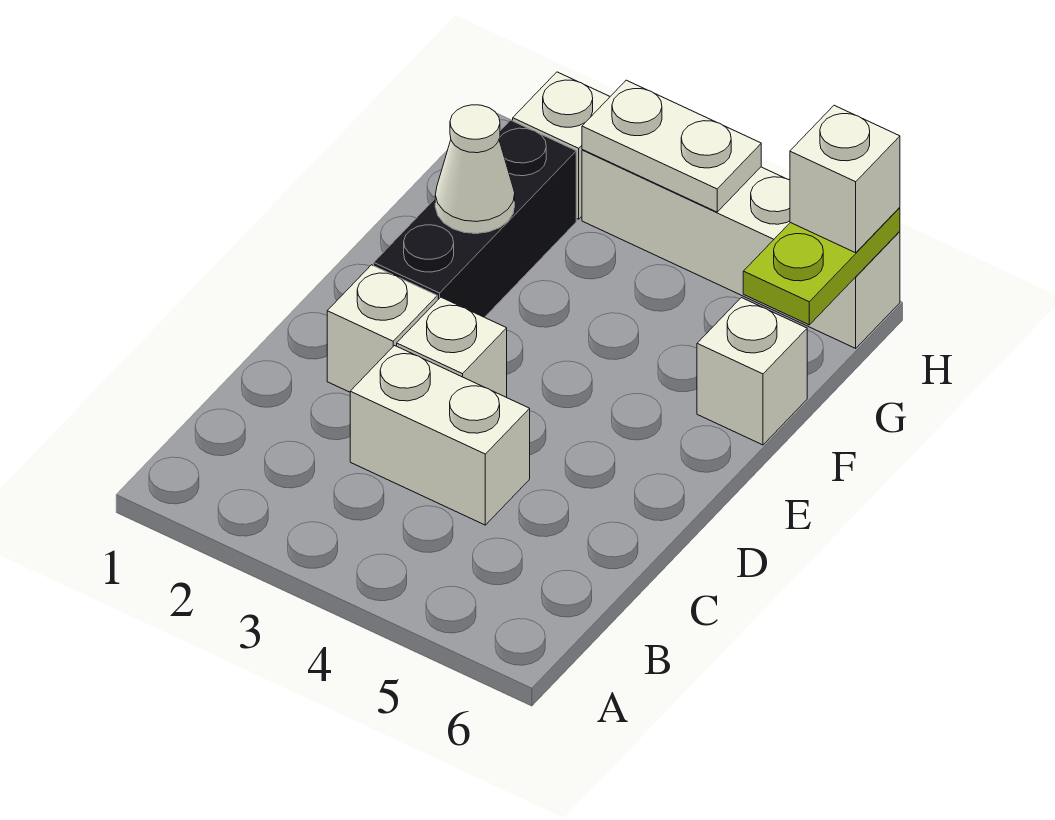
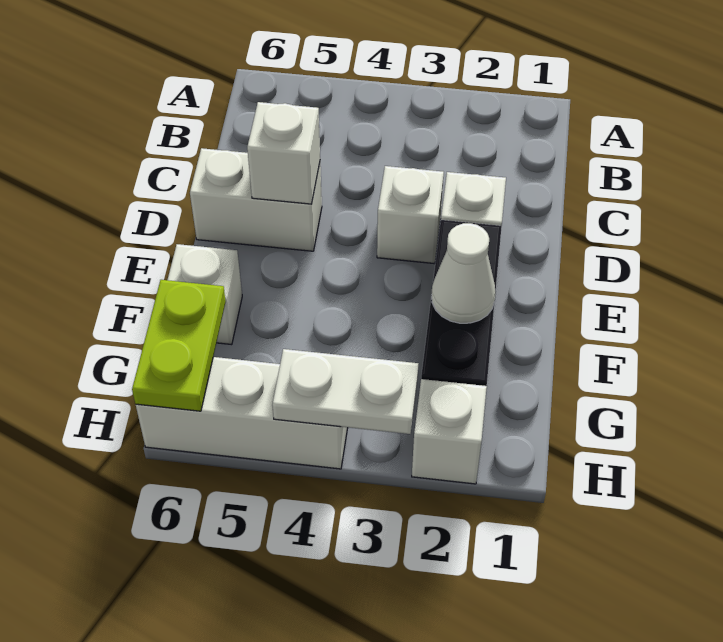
white brick C3:C4 level 1 -> white brick D5:D6 level 1
white brick H3:H6 level 1 -> white brick H4:H6 level 1
white brick H6 level 3 -> white brick D5 level 2

